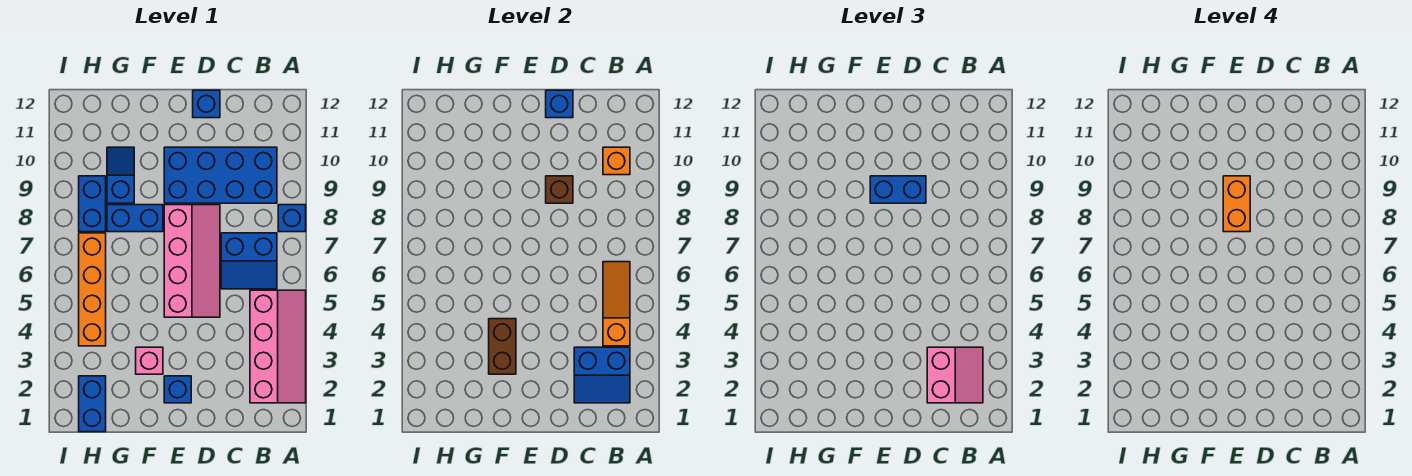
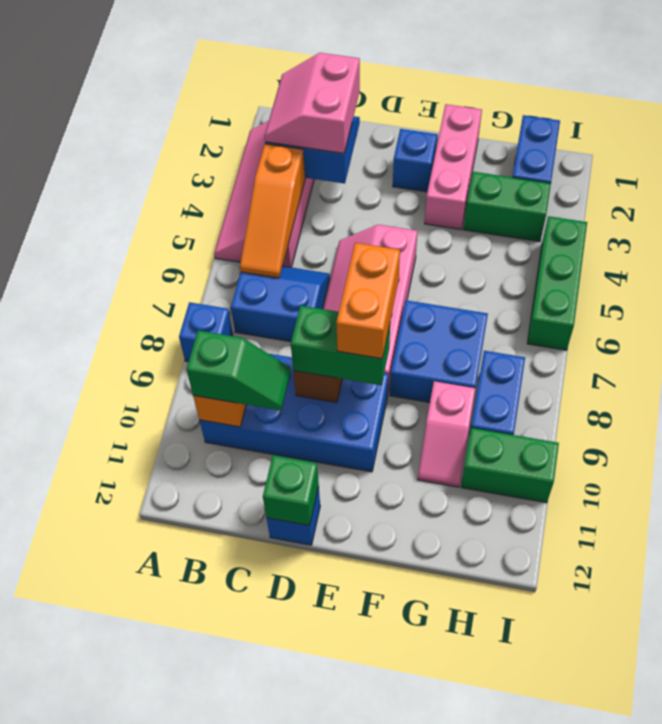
none -> green slope B10:C10 level 3 top B
blue brick D9:E9 level 3 -> green brick D9:E9 level 3
blue brick D12 level 2 -> green brick D12 level 2
pink brick F3 level 1 -> pink brick F1:F3 level 1
brown brick F3:F4 level 2 -> none
blue brick F8:G8 level 1 -> blue brick F7:G8 level 1
none -> green brick G3:H3 level 1
blue slope G9:G10 level 1 top 9 -> pink slope G9:G10 level 1 top 9
orange brick H4:H7 level 1 -> none
none -> green brick H10:I10 level 1
none -> green brick I4:I6 level 1

